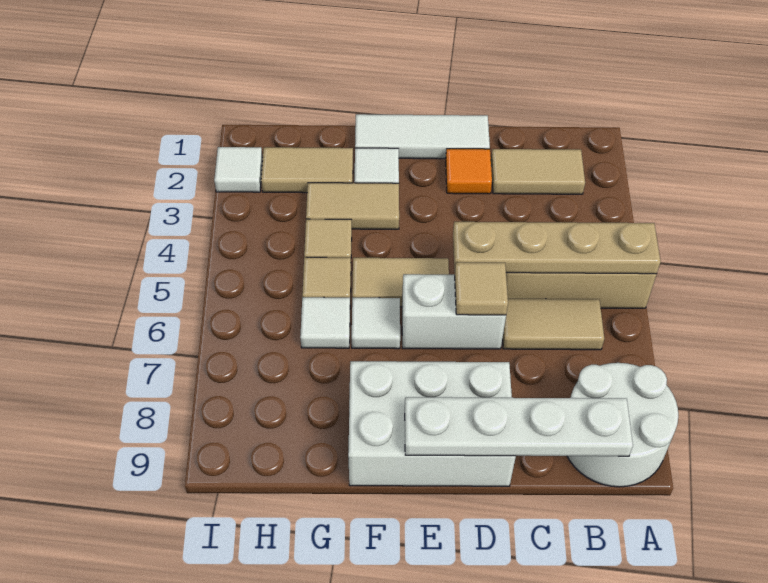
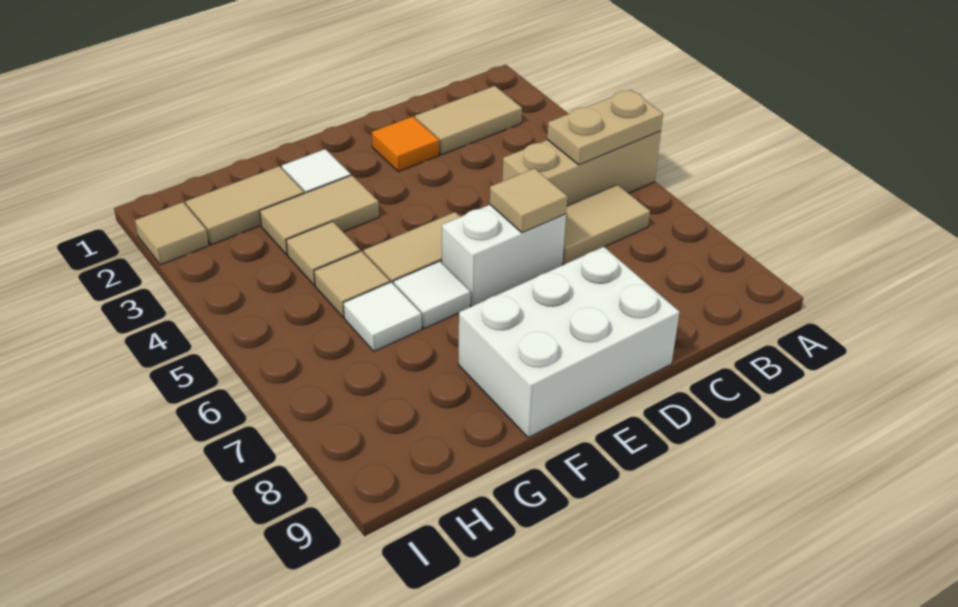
tan plate A5:D5 level 2 -> tan plate A5:B5 level 2
white round brick A8:B9 level 1 -> none
white plate B9:E9 level 2 -> none
white tile D1:F1 level 1 -> none
white tile I2 level 1 -> tan tile I2 level 1

